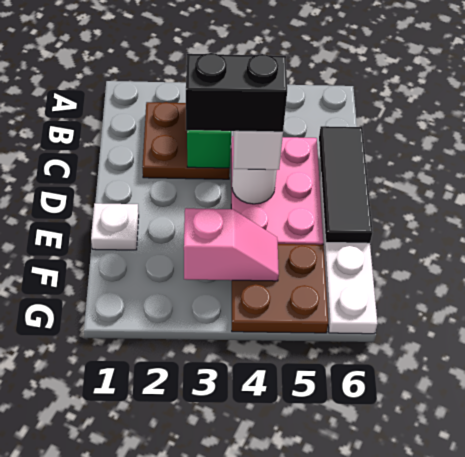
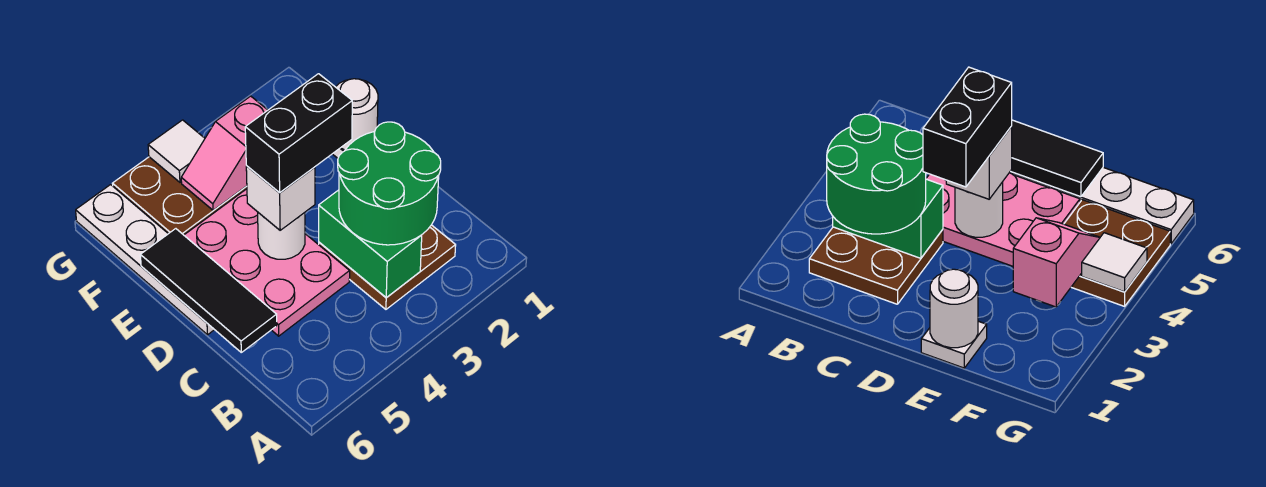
none -> green round brick B2:C3 level 3
none -> white round brick E1 level 2
none -> white tile G4 level 2

